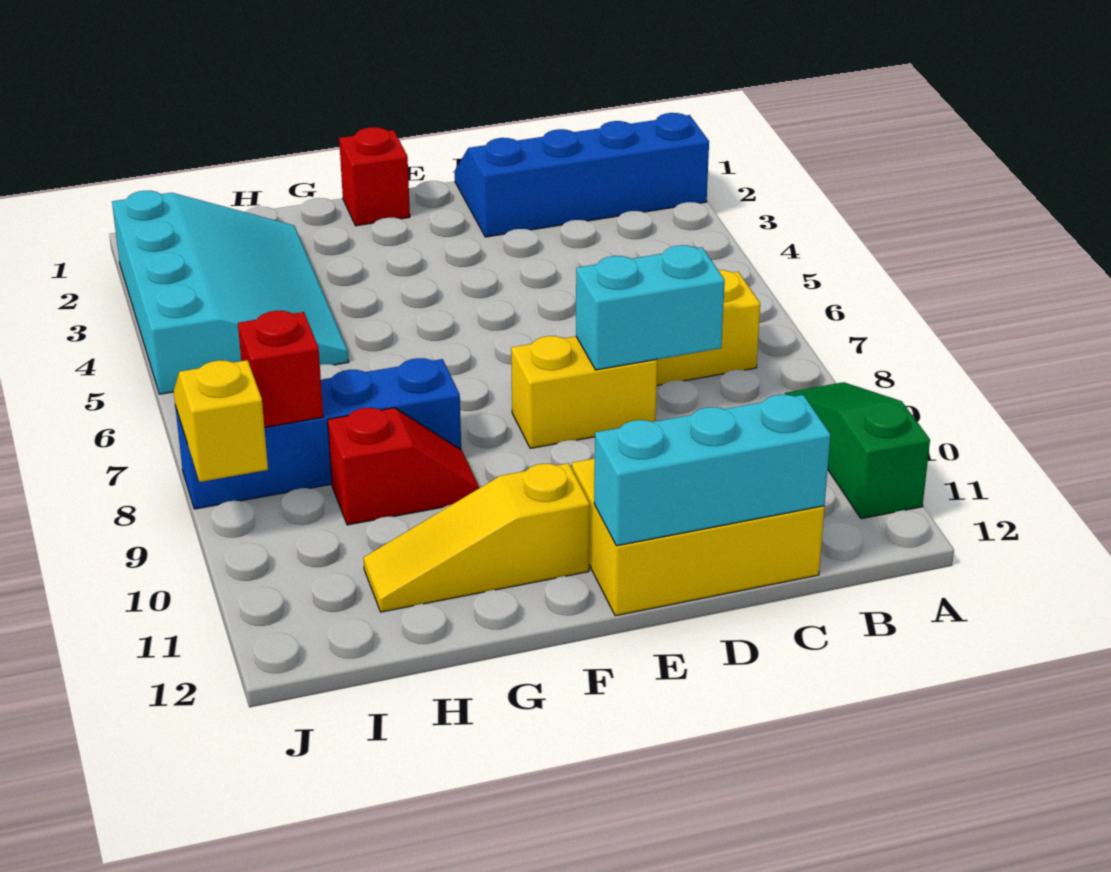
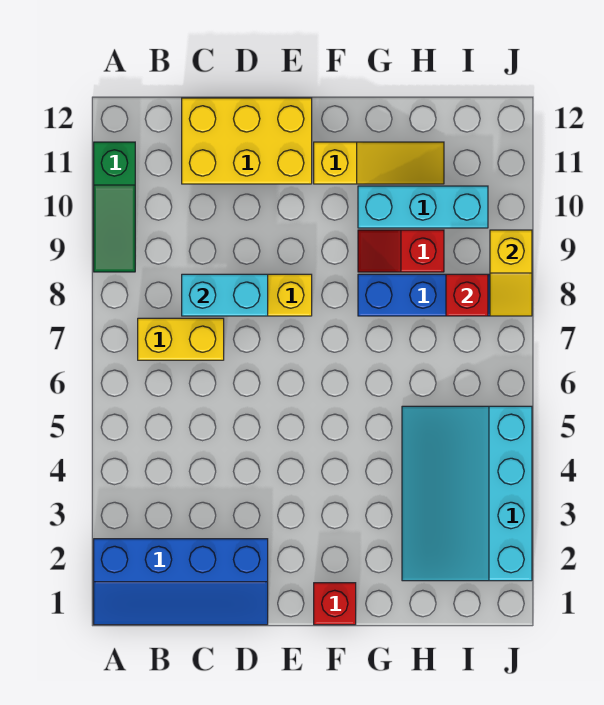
cyan brick C12:E12 level 2 -> cyan brick G10:I10 level 1

